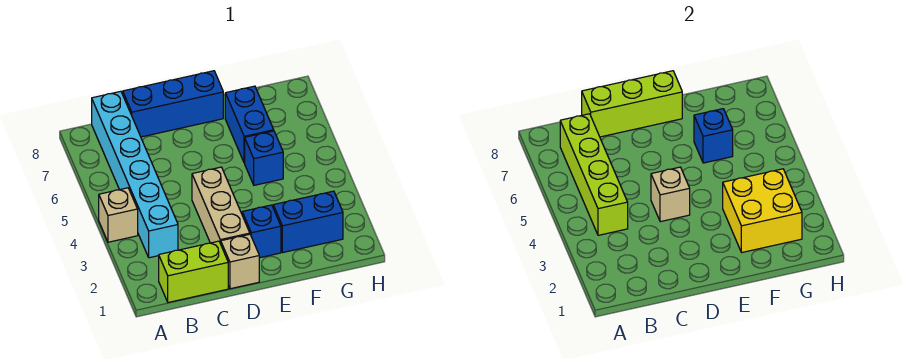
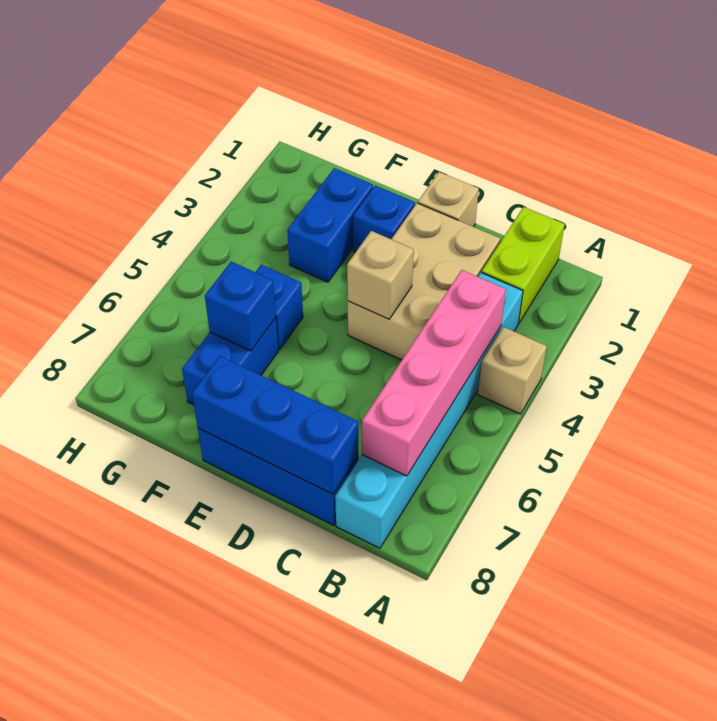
lime brick B1:C1 level 1 -> lime brick B1:B2 level 1
lime brick B4:B7 level 2 -> pink brick B4:B7 level 2
lime brick C8:E8 level 2 -> blue brick C8:E8 level 2
tan brick D2:D4 level 1 -> tan brick C2:D4 level 1
blue brick F2:G2 level 1 -> blue brick F2:F3 level 1
yellow brick F2:G3 level 2 -> none

